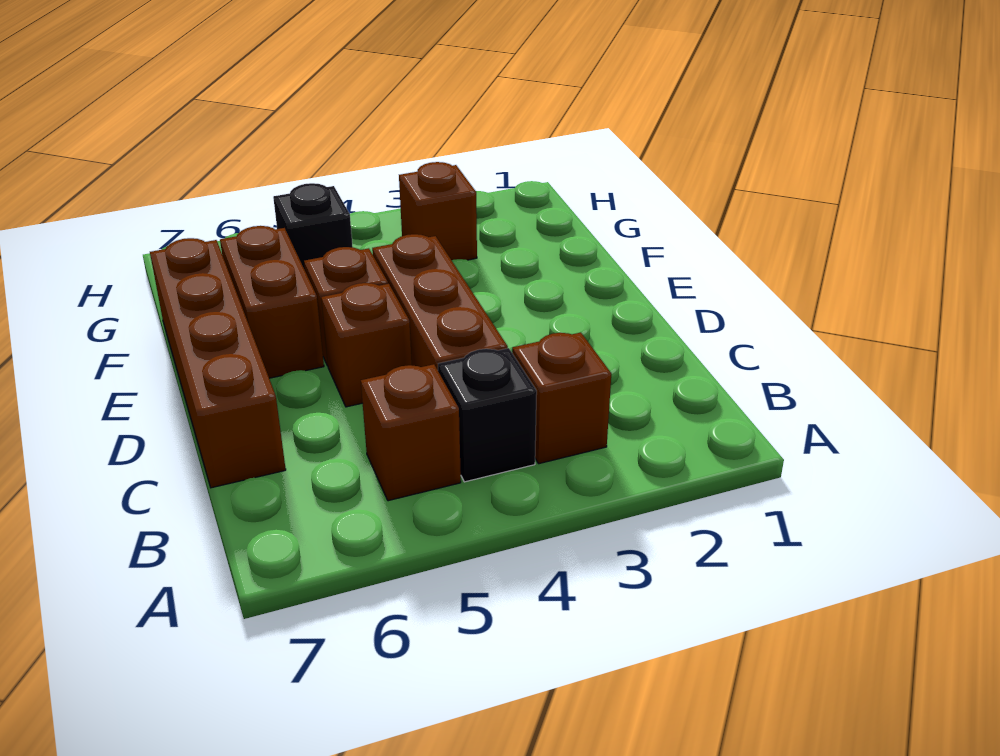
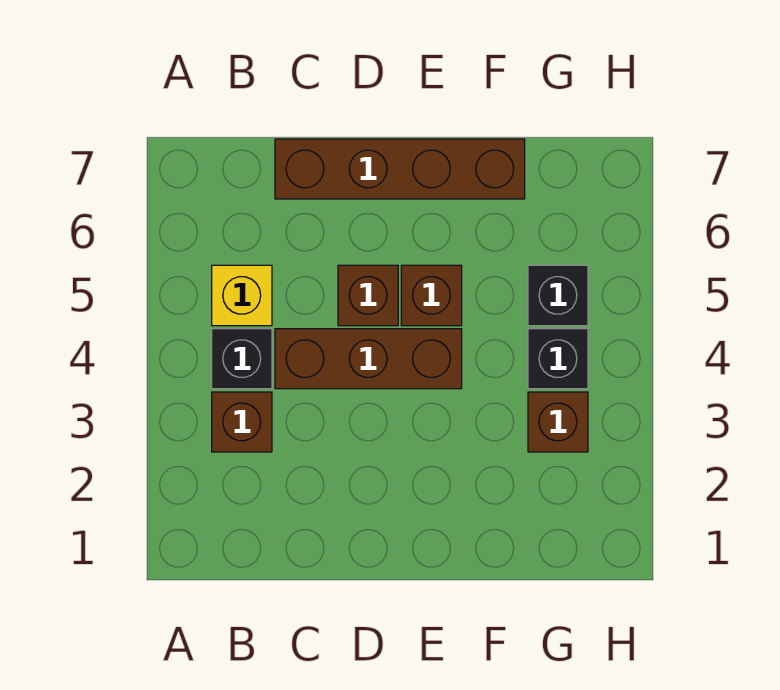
brown brick B5 level 1 -> yellow brick B5 level 1
brown brick E6:F6 level 1 -> none
none -> black brick G4 level 1

